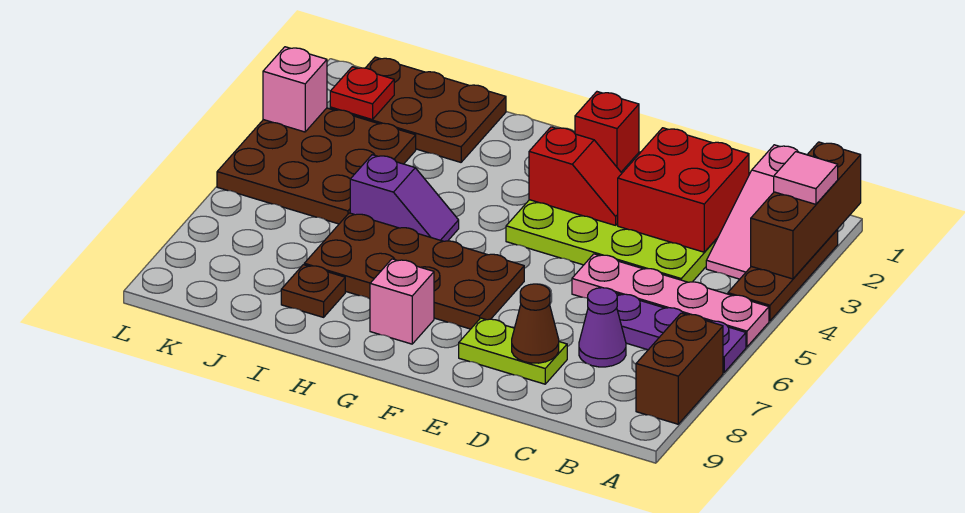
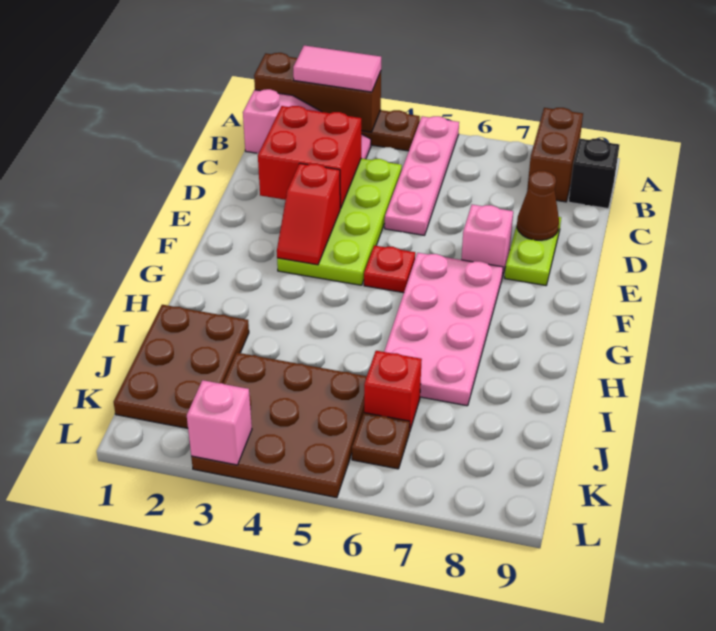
pink tile A2 level 3 -> pink tile A2:A3 level 3
purple plate A6:C6 level 1 -> none
brown brick A7:A8 level 1 -> brown brick A8:B8 level 1
none -> black brick B9 level 1
purple cone C7 level 1 -> none
red slope E3:F3 level 2 top F -> red slope E3:F3 level 2 top E
red brick F1 level 1 -> red brick J6 level 1
brown plate F6:I7 level 1 -> pink plate F6:I7 level 1
pink brick G8 level 1 -> pink brick E7 level 1
purple slope H5:I5 level 1 top I -> none
brown plate I8 level 1 -> brown plate K6 level 1
red plate K2 level 2 -> red plate F5 level 1

